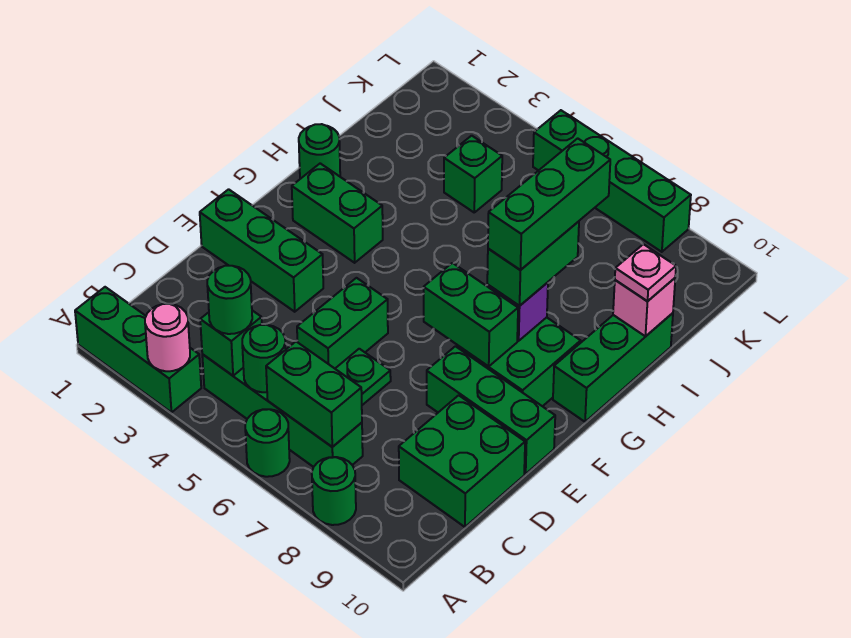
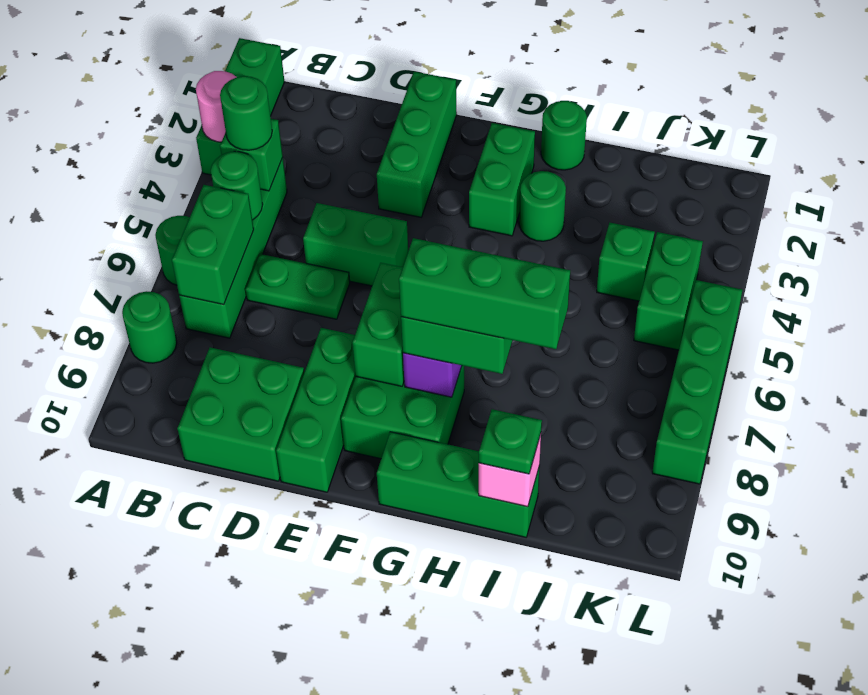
none -> green round brick H3 level 1
pink plate I10 level 3 -> green plate I10 level 3
none -> green brick K4:K5 level 1

